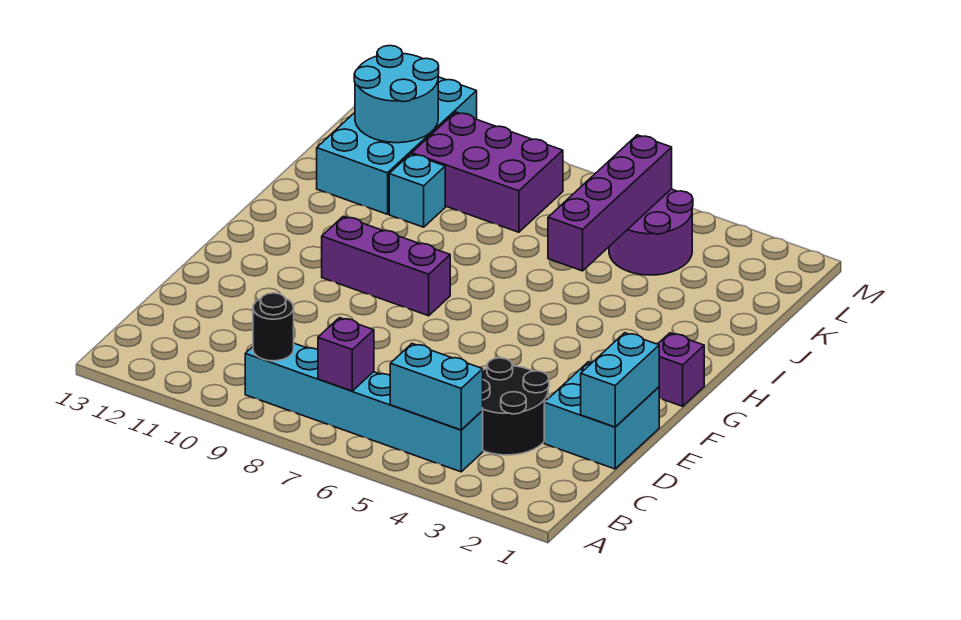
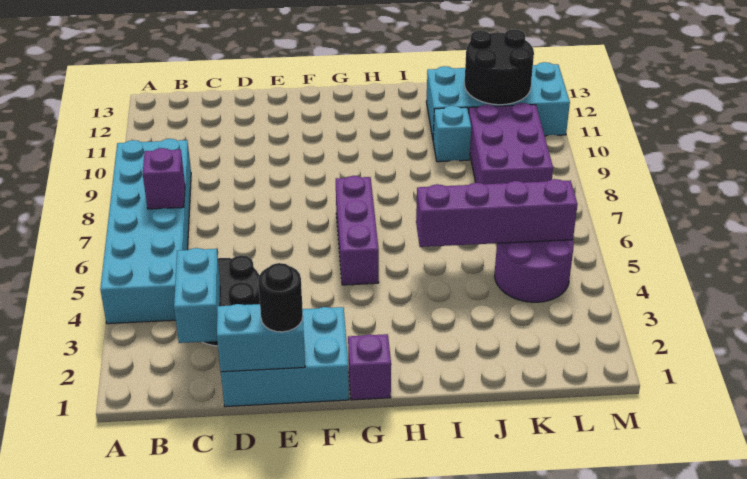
cyan brick B4:B9 level 1 -> cyan brick A4:B9 level 1
cyan brick B4:B5 level 2 -> cyan brick C2:C3 level 2
black round brick B9 level 2 -> black round brick E1 level 3
cyan brick D1:E2 level 1 -> cyan brick D1:F2 level 1
purple brick G8:G10 level 1 -> purple brick G5:G7 level 1
cyan round brick K11:L12 level 2 -> black round brick K11:L12 level 2

